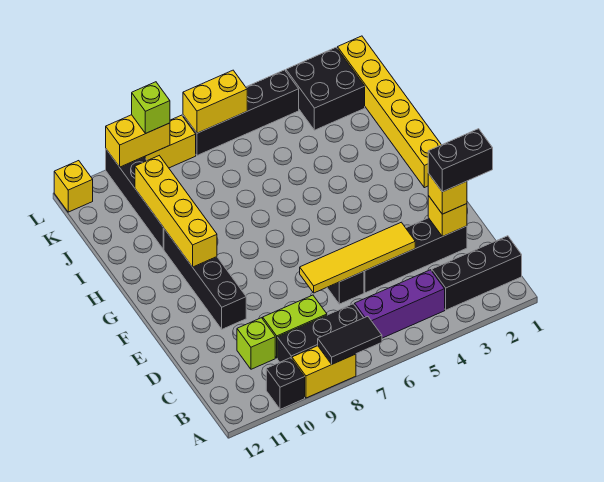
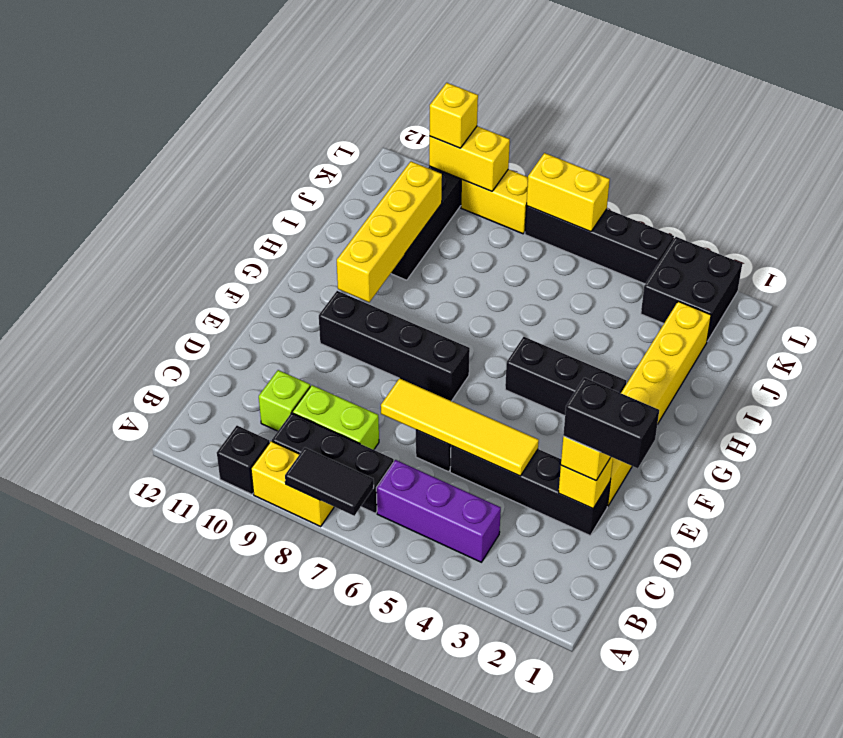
black brick B1:B3 level 1 -> black brick G3:G5 level 1
black brick E10:H10 level 1 -> black brick F7:F10 level 1
yellow brick G1:L1 level 1 -> yellow brick E2:J2 level 1
lime brick L9 level 3 -> none
yellow brick L12 level 1 -> yellow brick L10 level 3

